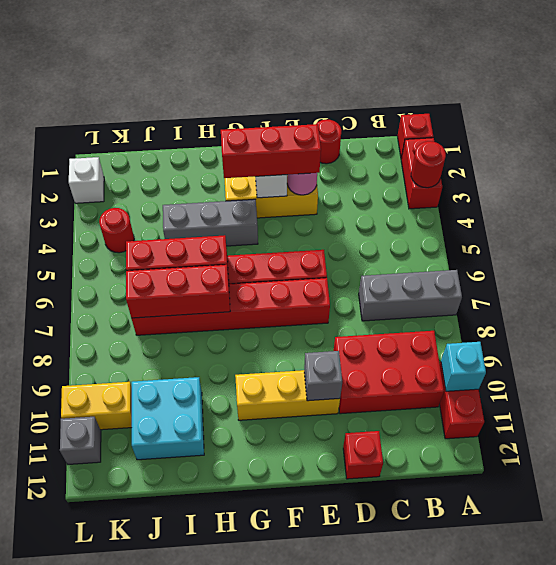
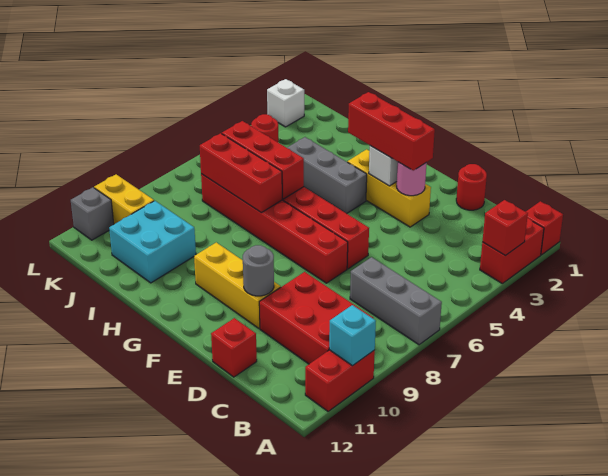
red round brick A3 level 2 -> red brick A3 level 2
grey brick E10 level 2 -> grey round brick E10 level 2

